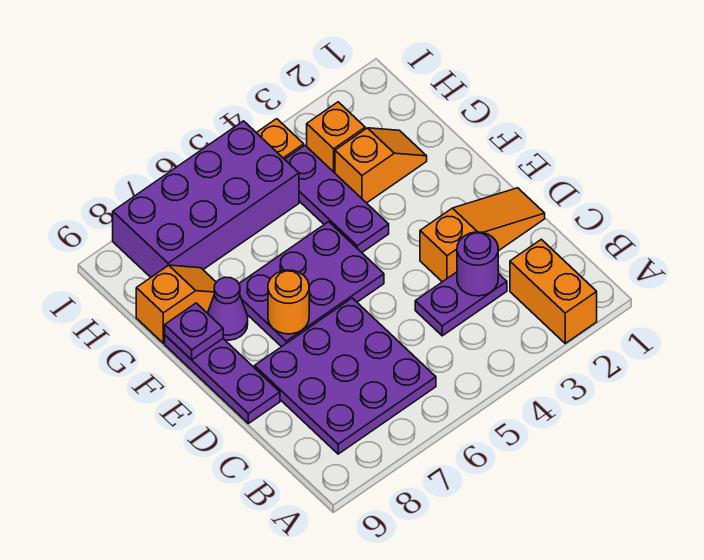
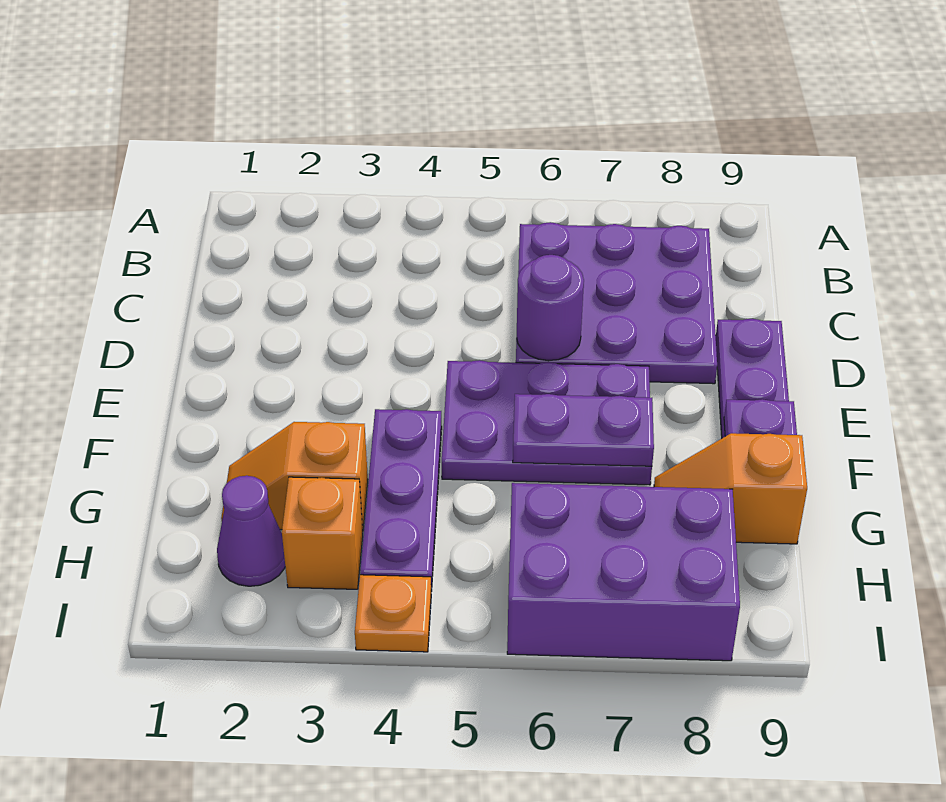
orange brick A2:B2 level 1 -> none
purple plate C3:C4 level 1 -> purple plate F6:F7 level 2
purple round brick C3 level 2 -> purple round brick D6 level 2
orange slope D1:D3 level 1 top 3 -> none
orange round brick E7 level 2 -> none
purple cone F8 level 1 -> purple cone H2 level 1
purple brick H5:I8 level 1 -> purple brick H6:I8 level 1

